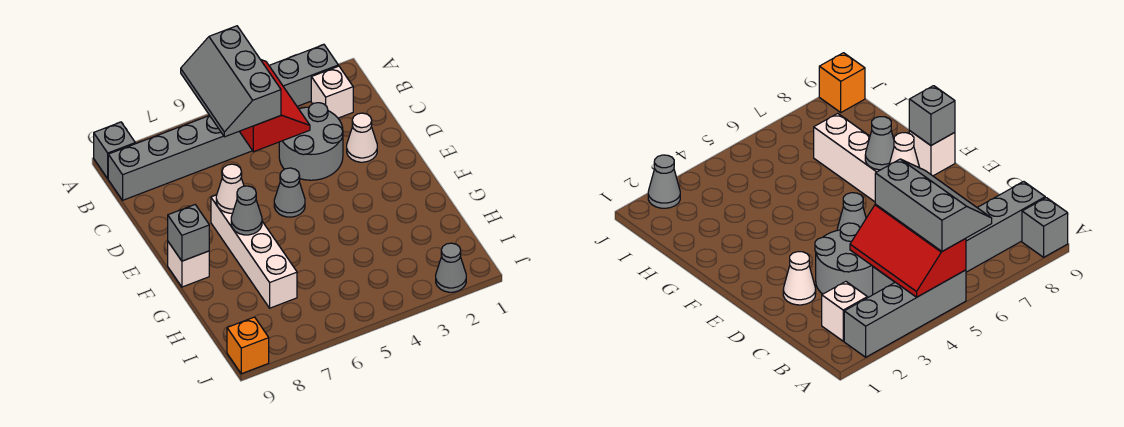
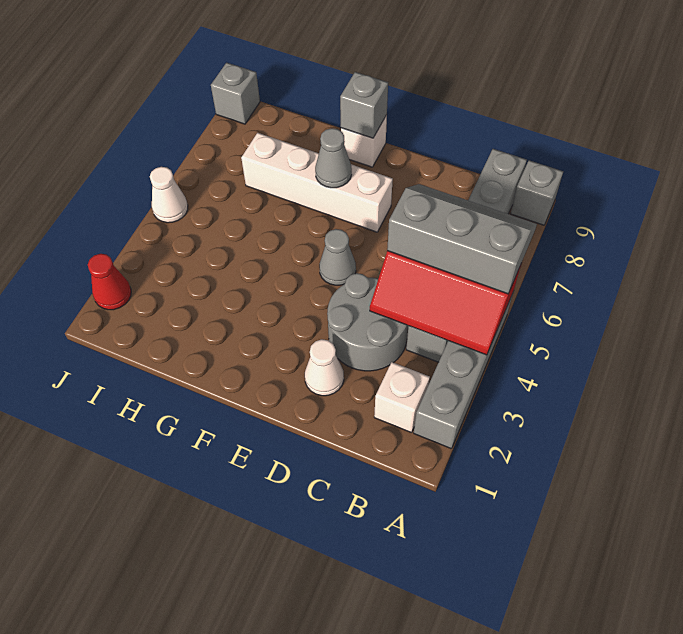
white cone E7 level 2 -> white cone J5 level 1
grey cone J2 level 1 -> red cone J2 level 1
orange brick J9 level 1 -> grey brick J9 level 1

